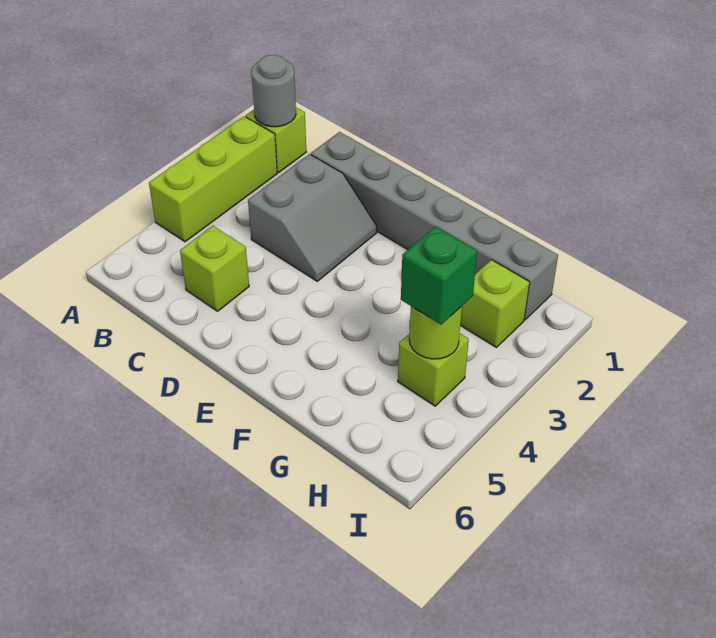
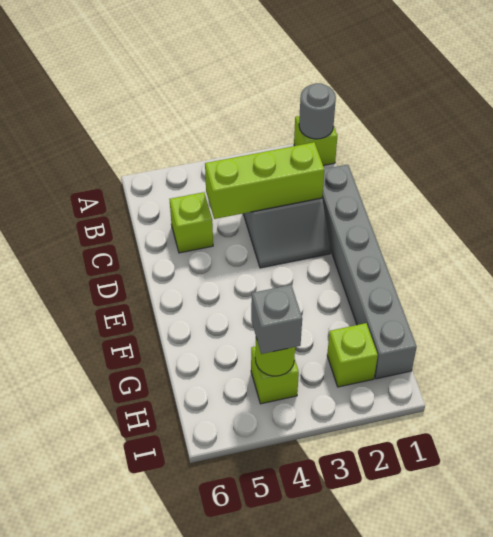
lime brick A2:A4 level 1 -> lime brick C2:C4 level 2
green brick H4 level 3 -> grey brick H4 level 3

